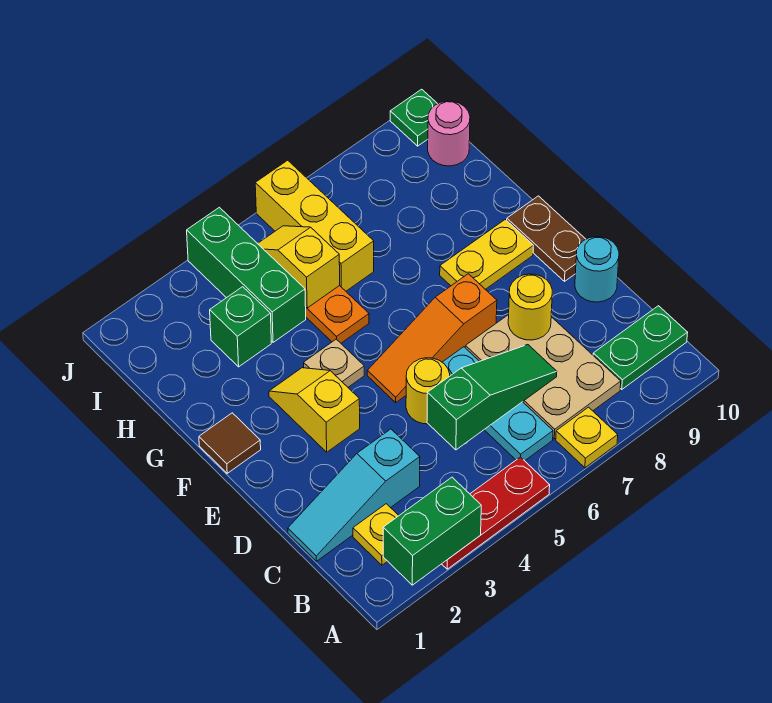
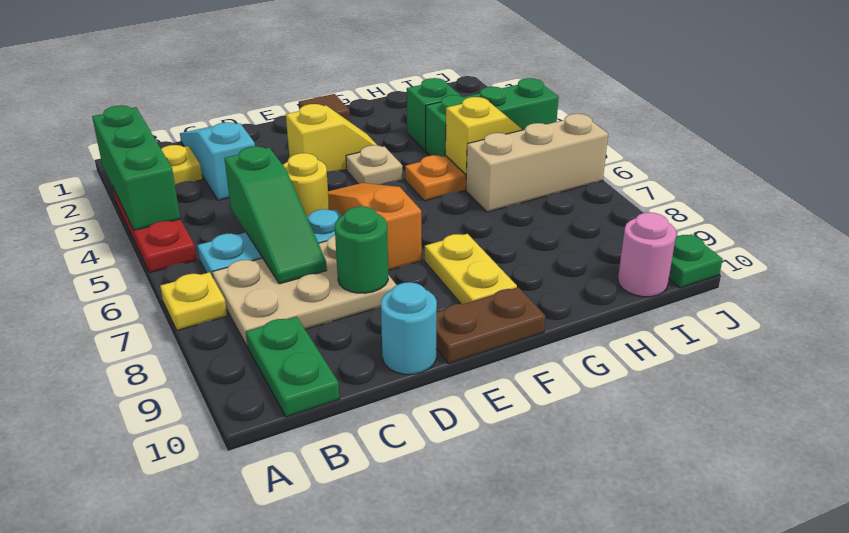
green brick A2:A3 level 2 -> green brick A2:A4 level 2
yellow round brick D8 level 2 -> green round brick D8 level 2
yellow brick H6:J6 level 1 -> tan brick H6:J6 level 1

